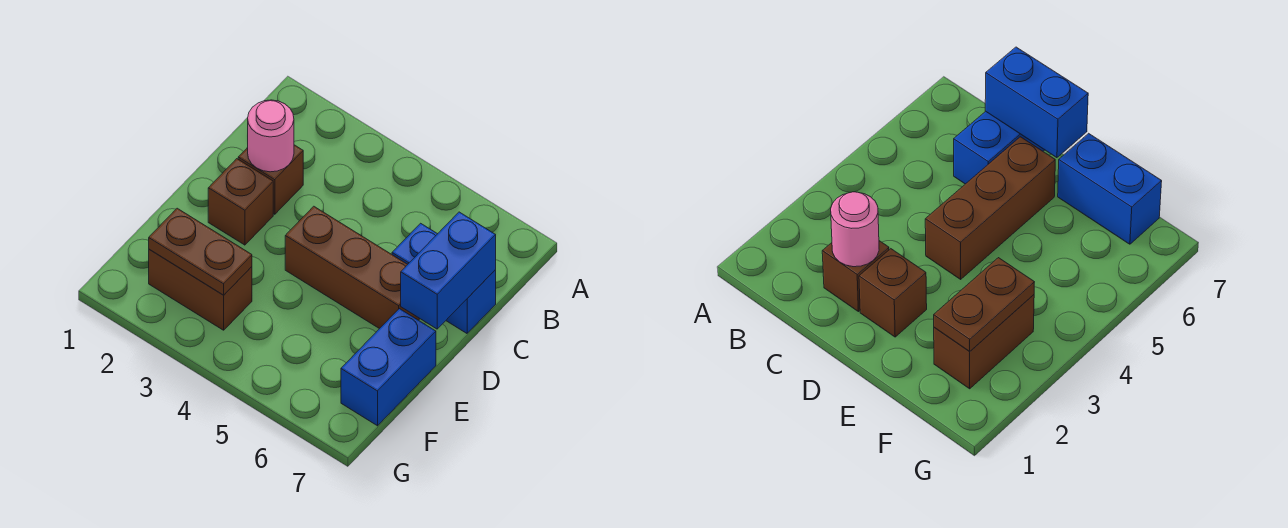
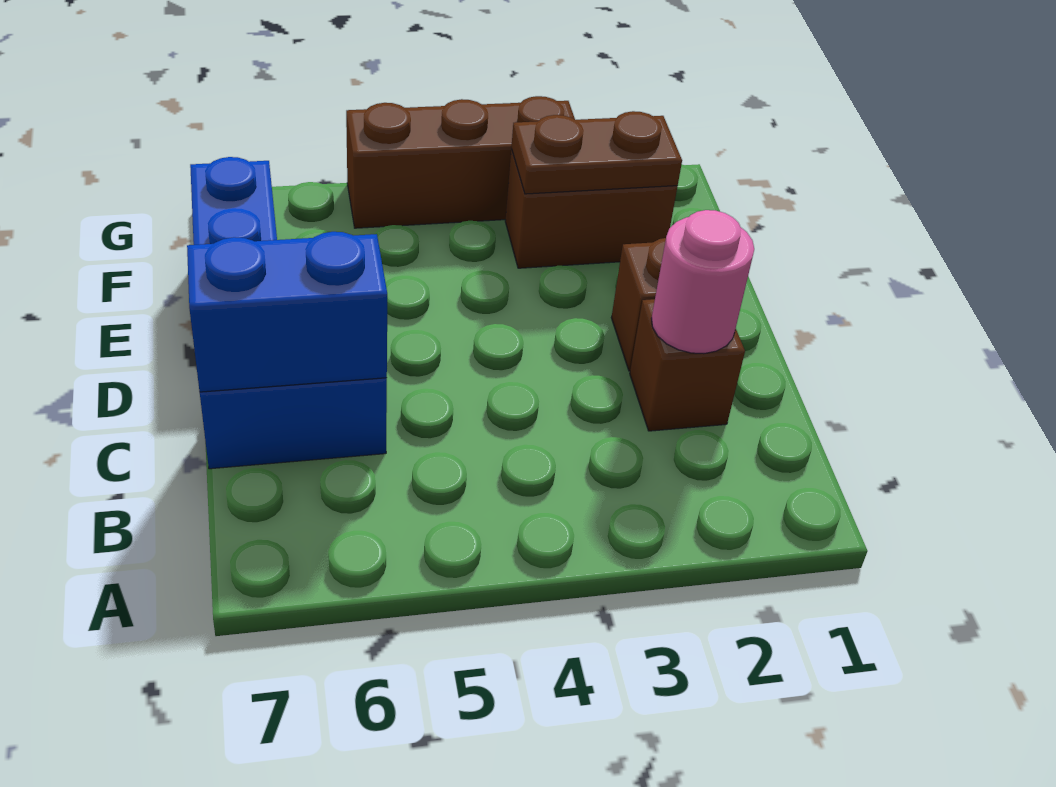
blue brick C7:D7 level 2 -> blue brick C6:C7 level 2
brown brick D4:D6 level 1 -> brown brick G3:G5 level 1

